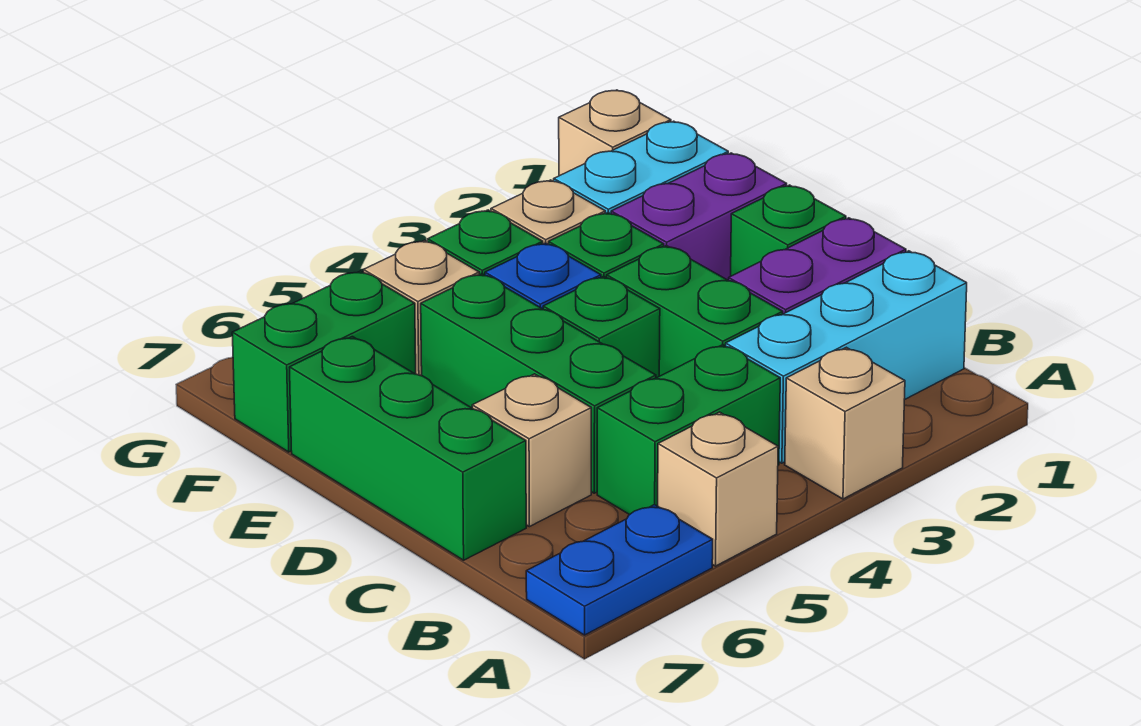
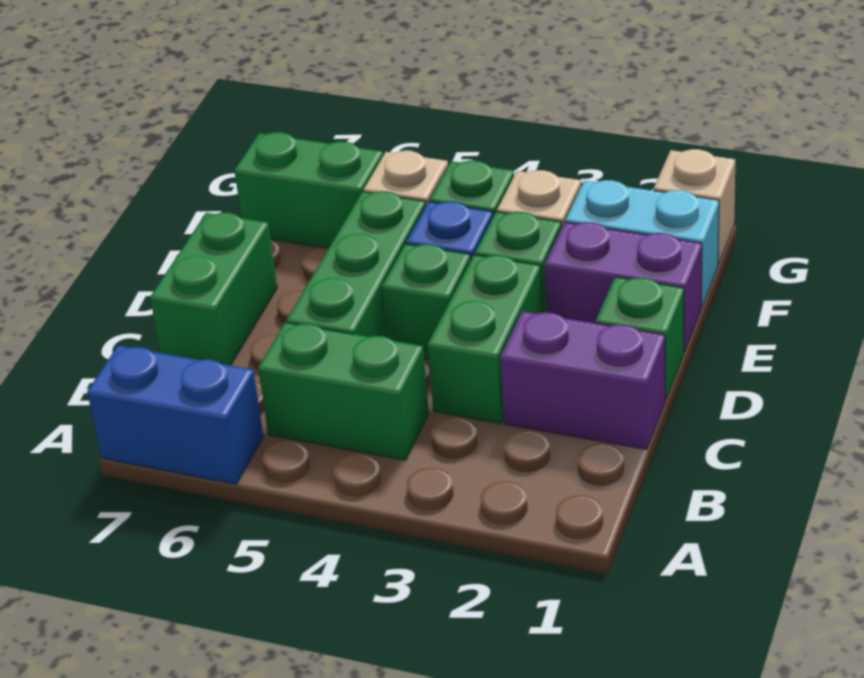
tan brick A3 level 1 -> none
tan brick A5 level 1 -> none
blue plate A6:A7 level 1 -> blue brick A6:A7 level 1
cyan brick B1:B3 level 1 -> none
tan brick C6 level 1 -> none
green brick C7:E7 level 1 -> green brick C7:D7 level 1

